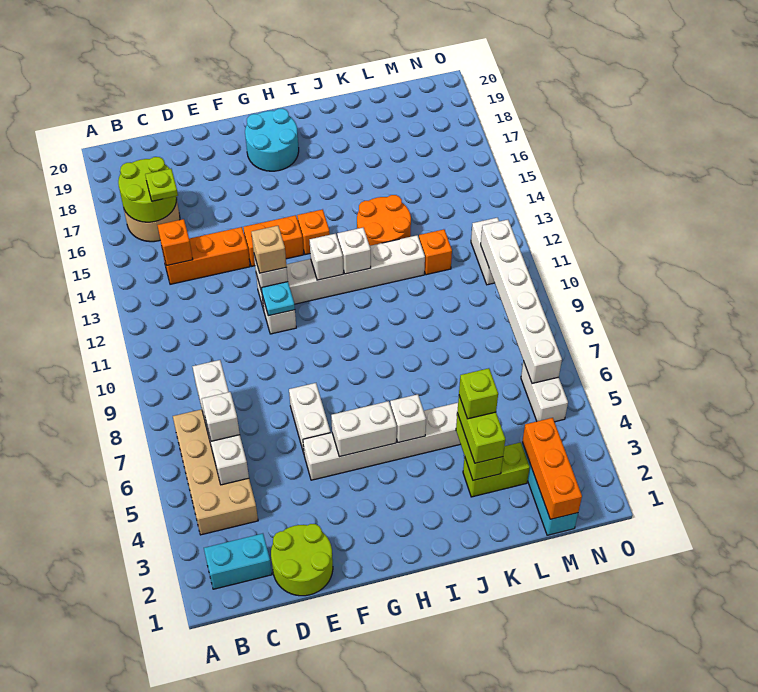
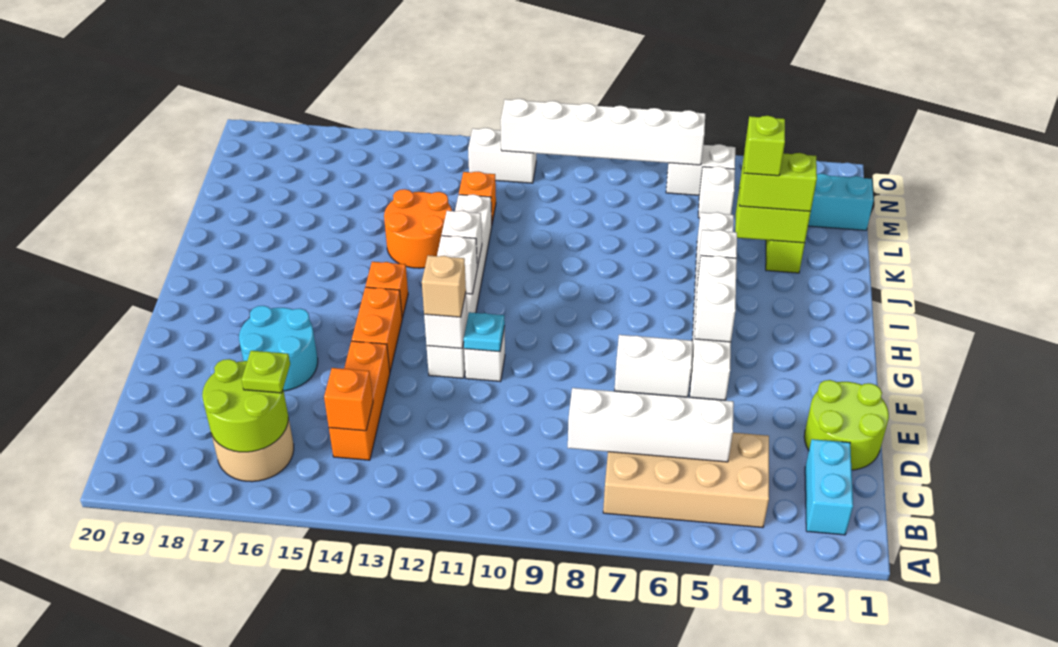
white brick C6 level 3 -> white brick M5 level 1
cyan round brick G18:H19 level 1 -> cyan round brick E16:F17 level 1
orange brick M1:M3 level 2 -> none

